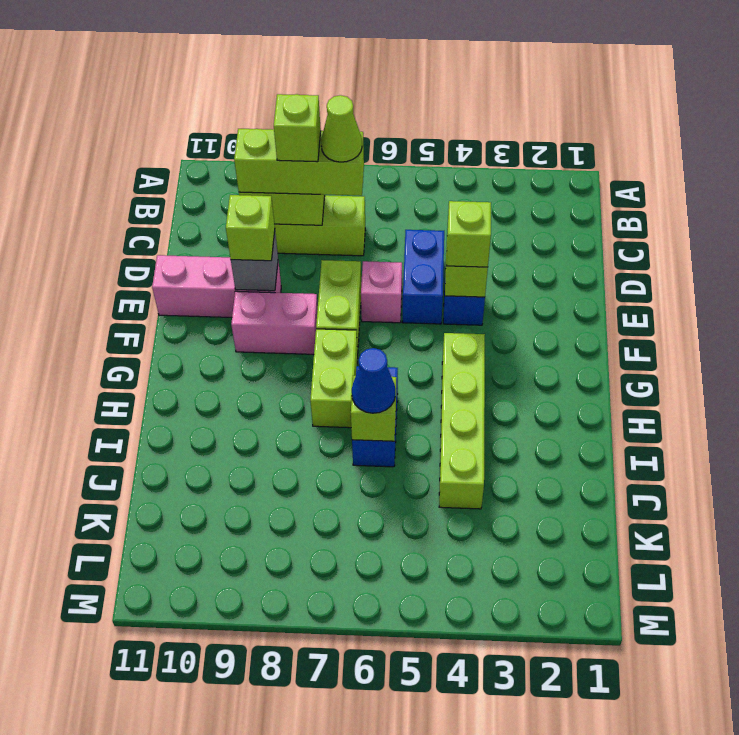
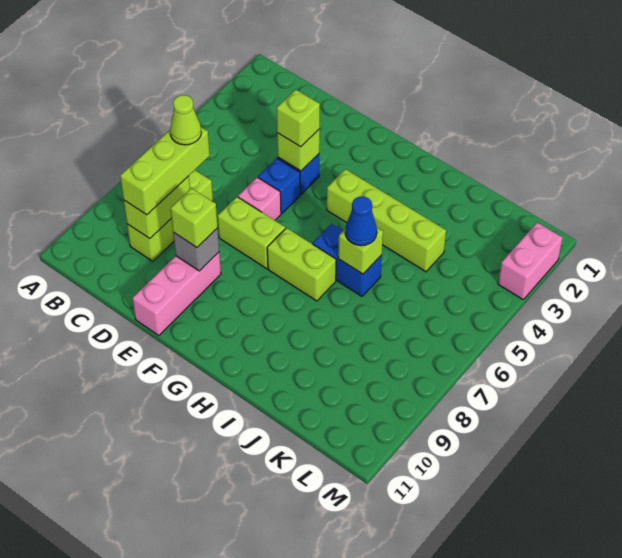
lime brick C8 level 4 -> none
blue brick D5:E5 level 1 -> blue brick E5 level 1
pink brick F8:F9 level 1 -> pink brick M2:M3 level 1

